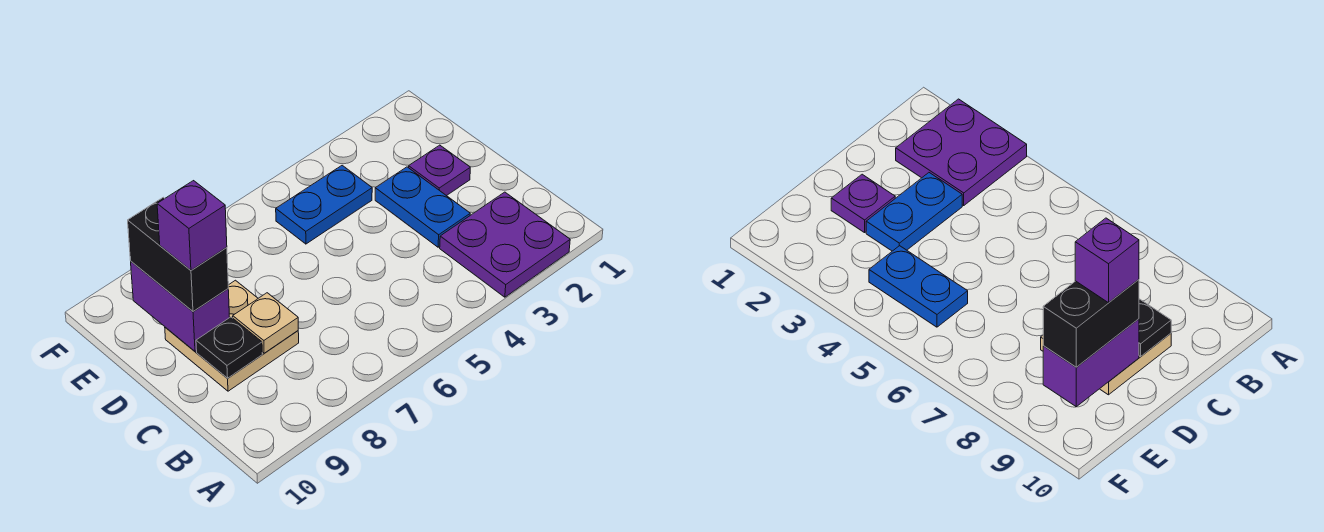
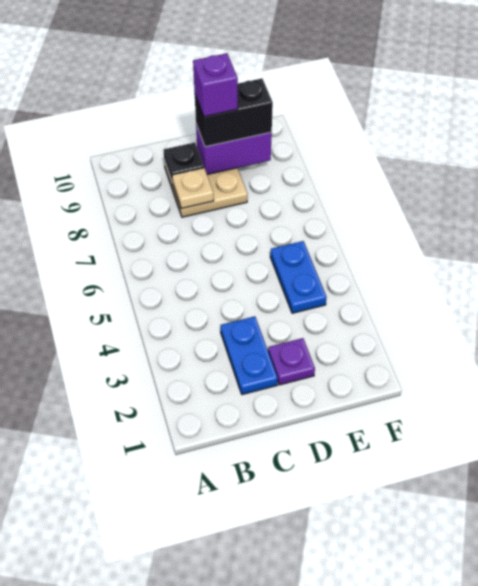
purple plate A2:B3 level 1 -> none
blue plate C3:D3 level 1 -> blue plate C2:C3 level 1

